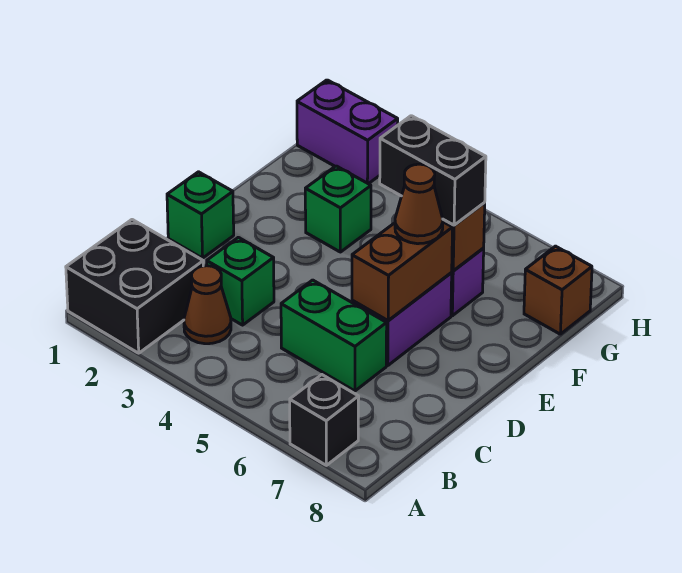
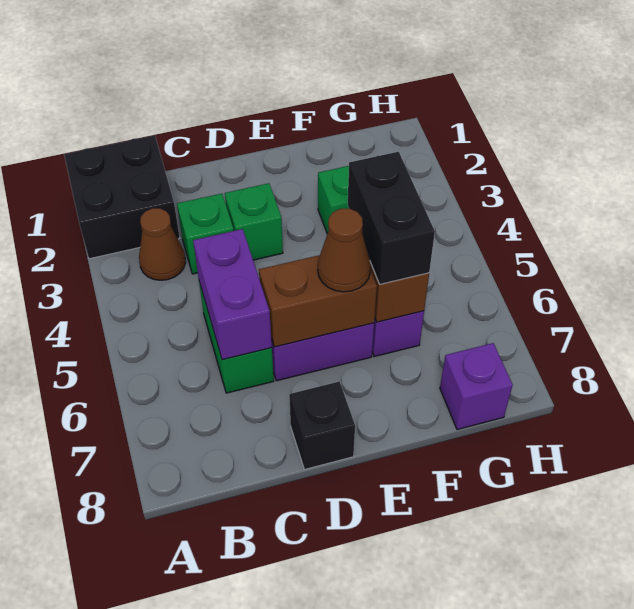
black brick A7 level 1 -> black brick D8 level 1
green brick D1 level 1 -> green brick D3 level 1
brown brick G8 level 1 -> purple brick G8 level 1
purple brick H1:H2 level 1 -> purple brick C5:C6 level 2

